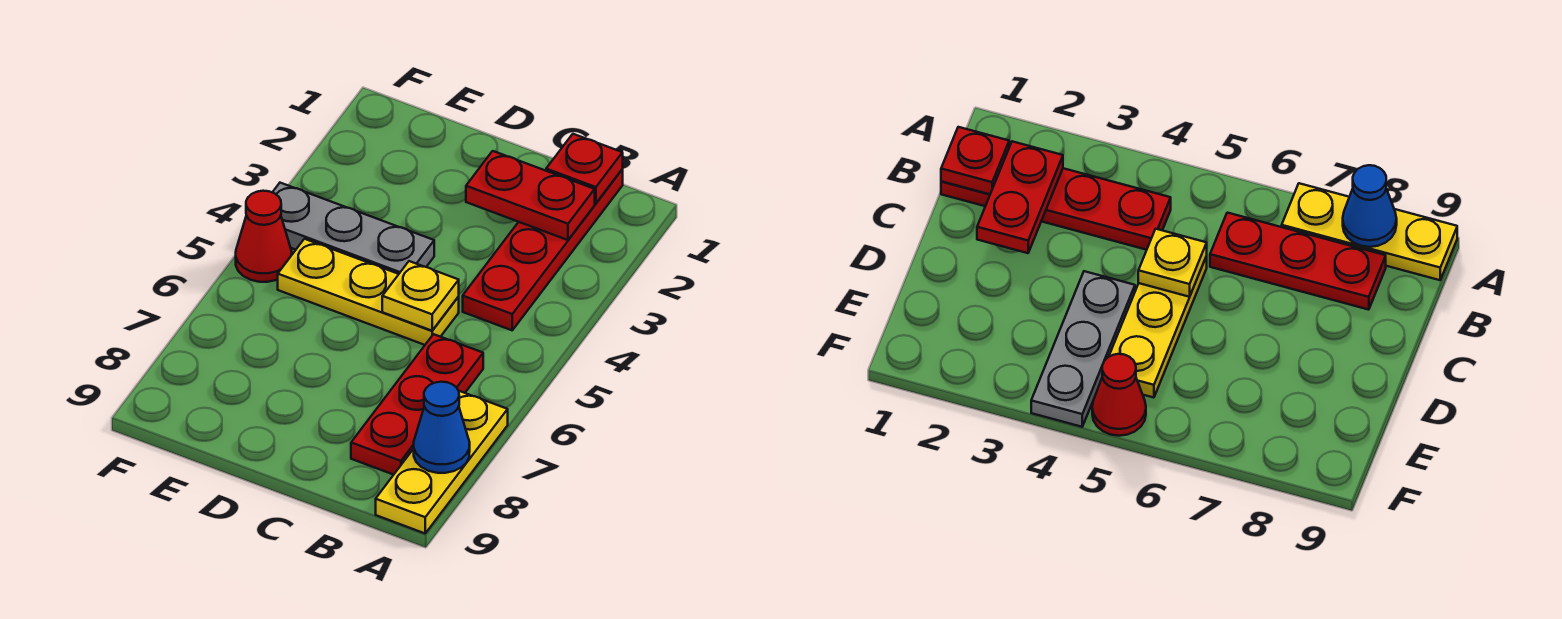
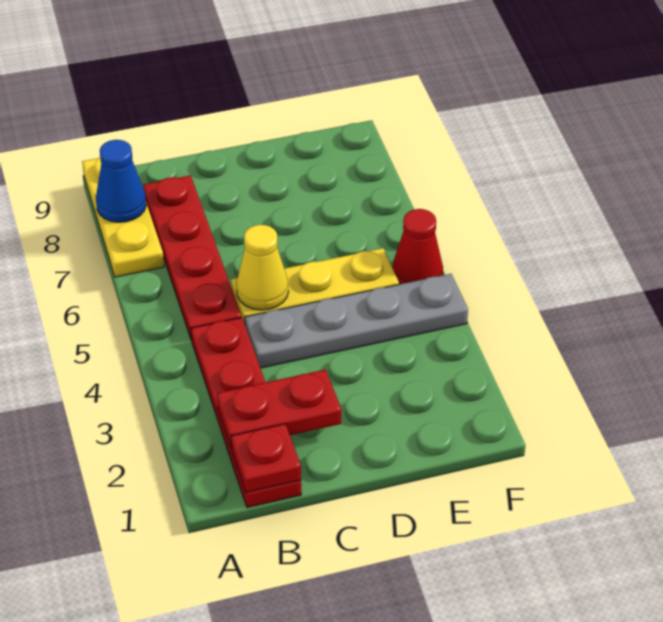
red plate B6:B8 level 1 -> red plate B5:B8 level 1
yellow plate C5 level 2 -> yellow cone C5 level 2
grey plate D4:F4 level 1 -> grey plate C4:F4 level 1

